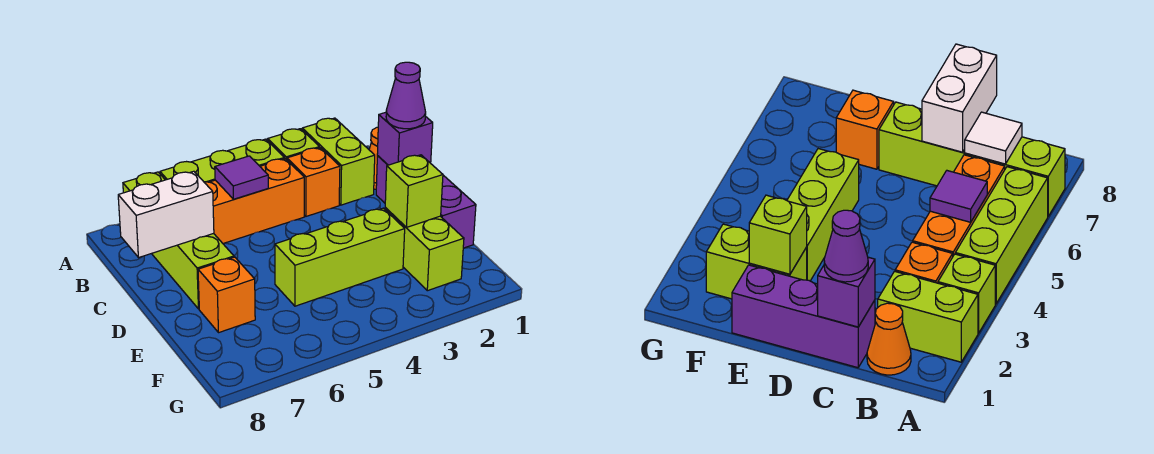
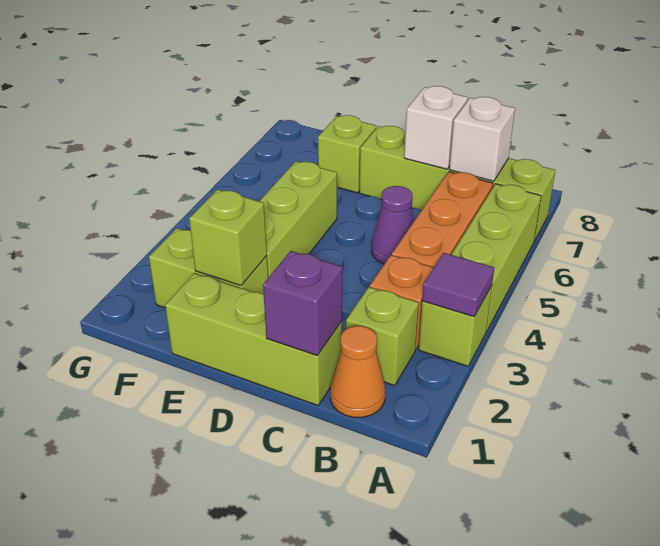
lime brick A2:B2 level 1 -> lime brick B2 level 1
purple tile B5 level 2 -> purple tile A3 level 2
white tile B7 level 2 -> white brick B7 level 2
purple brick C1:E1 level 1 -> lime brick C1:E1 level 1
purple cone C1 level 3 -> purple cone C5 level 1
white brick C7:C8 level 2 -> white brick C7 level 2
orange brick E7 level 1 -> lime brick E7 level 1

